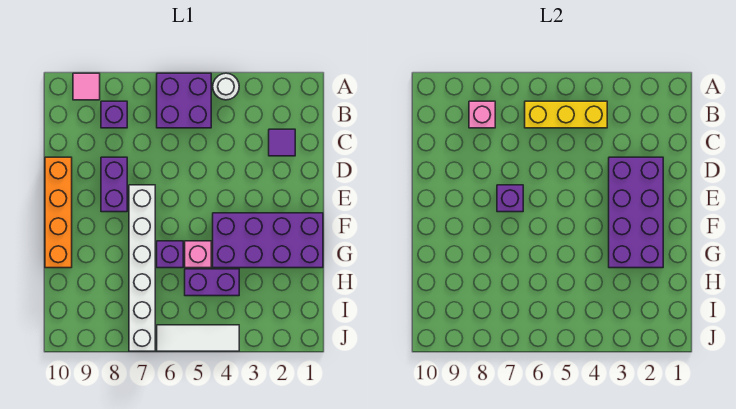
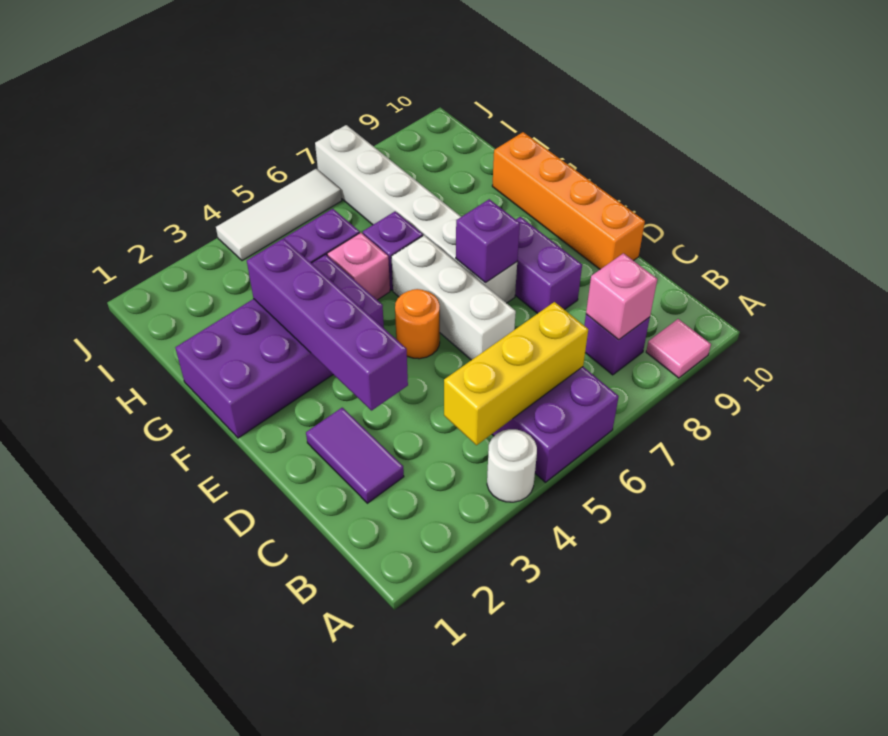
purple tile C2 level 1 -> purple tile C2:D2 level 1
purple brick D2:G3 level 2 -> purple brick D3:G3 level 2
none -> white brick D6:F6 level 1
none -> orange round brick E5 level 1

